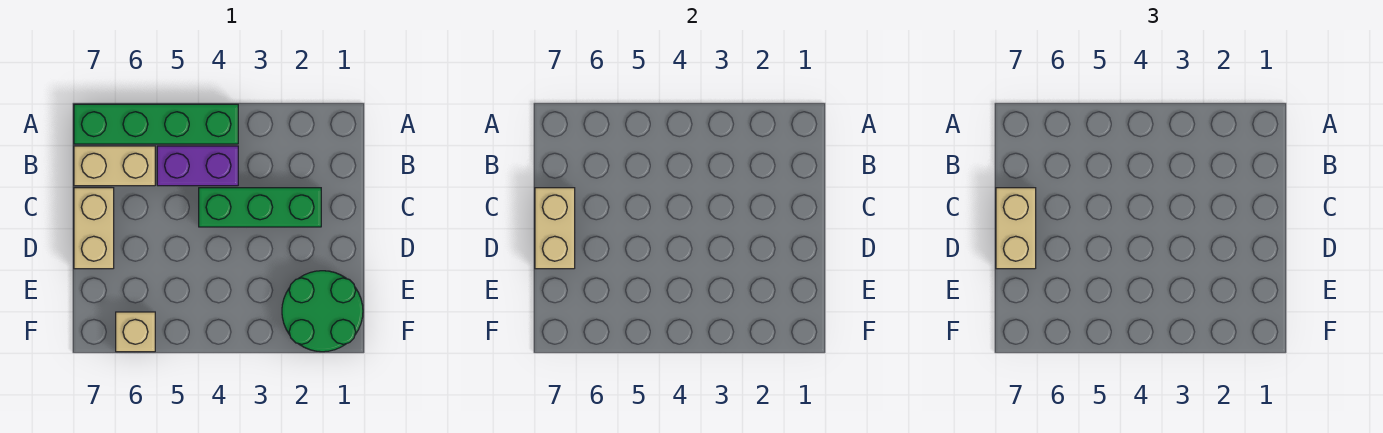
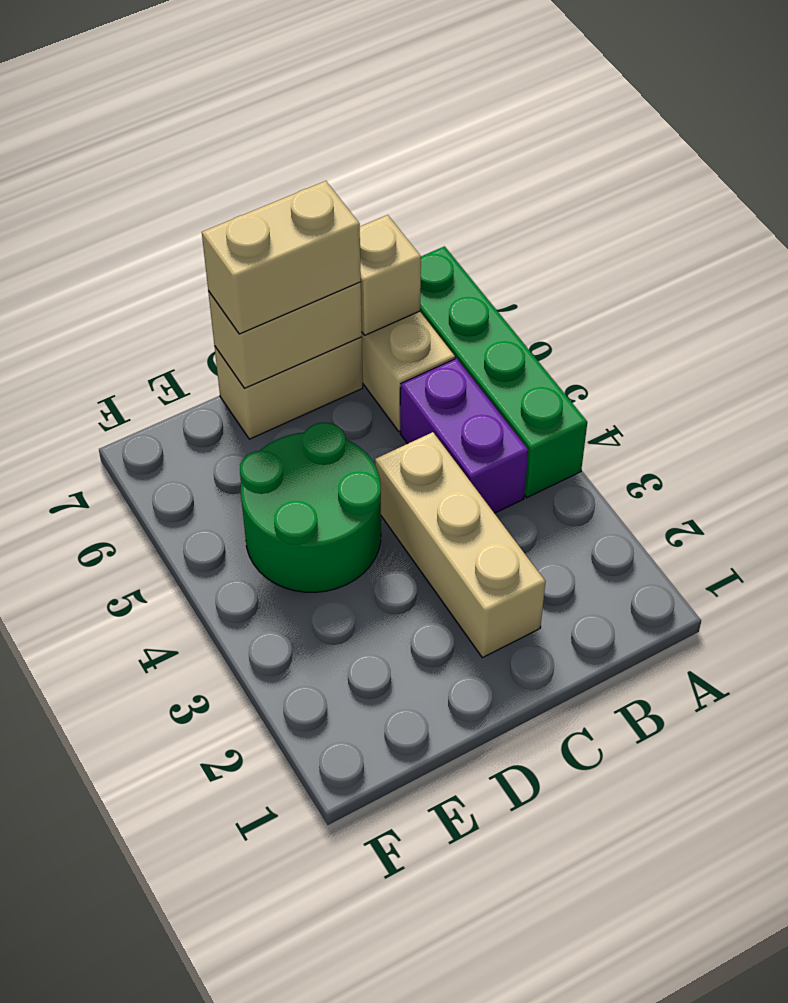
green brick C2:C4 level 1 -> tan brick C2:C4 level 1
green round brick E1:F2 level 1 -> green round brick D4:E5 level 1
tan brick F6 level 1 -> tan brick B7 level 2

